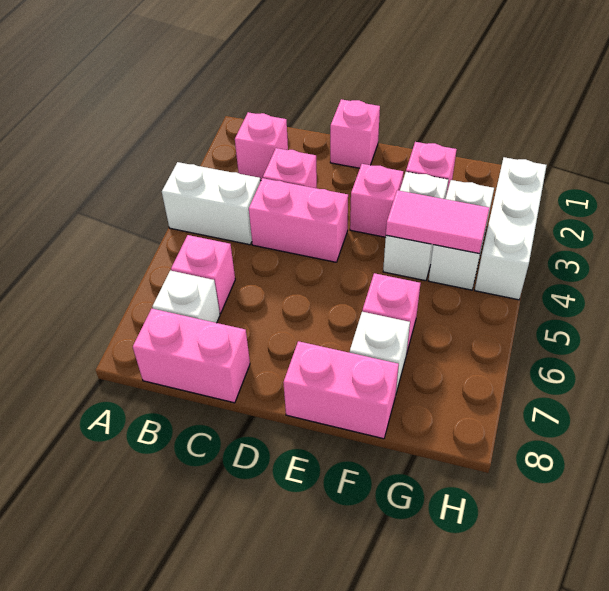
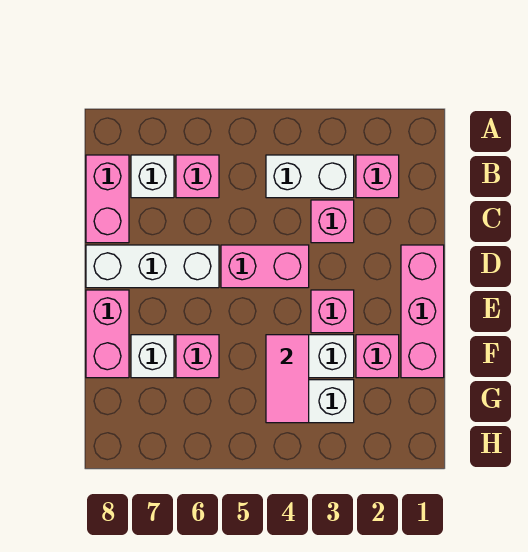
white brick A4:B4 level 1 -> white brick B3:B4 level 1
pink brick C4:D4 level 1 -> pink brick D4:D5 level 1
pink brick D1 level 1 -> pink brick D1:F1 level 1
white brick H2:H4 level 1 -> white brick D6:D8 level 1

